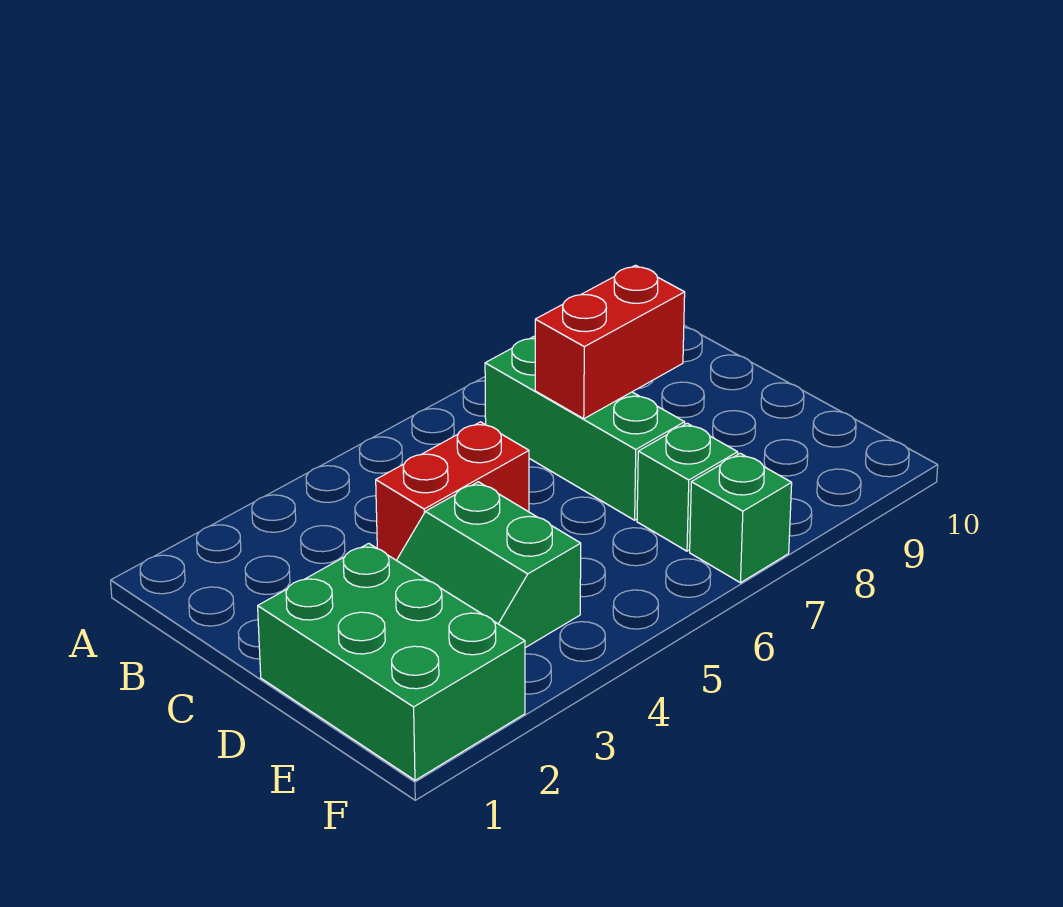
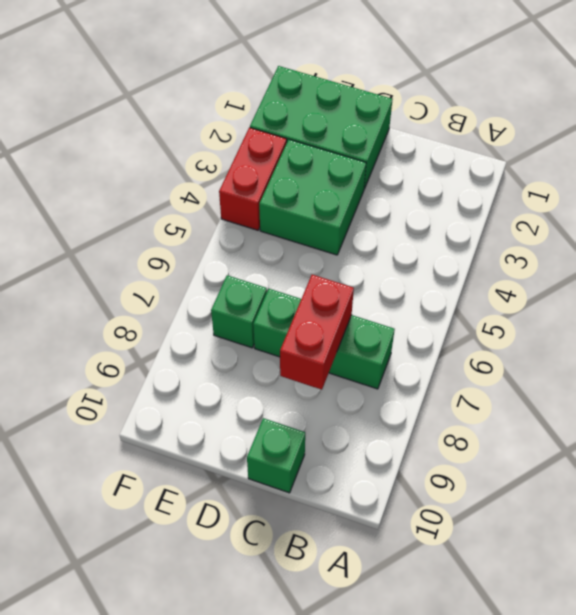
red brick C4:C5 level 1 -> red brick F3:F4 level 1
green slope D3:E4 level 1 top 4 -> green brick D3:E4 level 1
green brick F7 level 1 -> green brick C10 level 1

